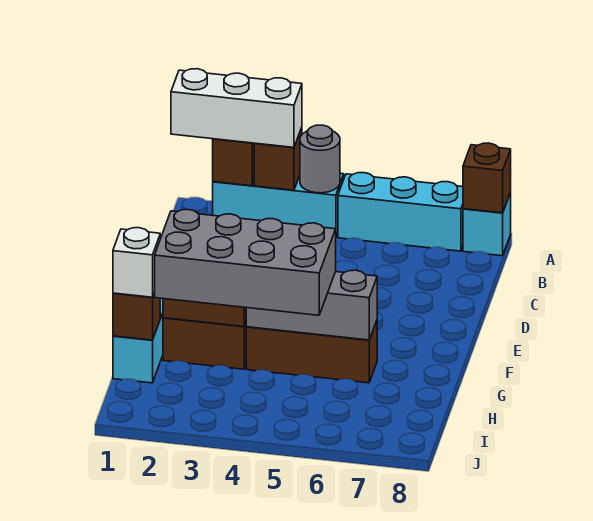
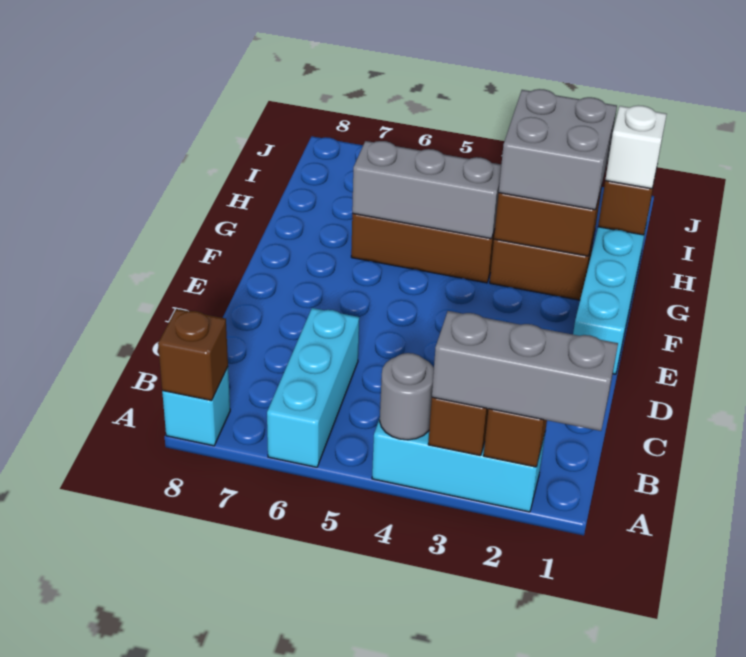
white brick A1:A3 level 3 -> grey brick A1:A3 level 3
cyan brick A5:A7 level 1 -> cyan brick A6:C6 level 1
grey brick G2:H5 level 3 -> grey brick G2:H3 level 3

